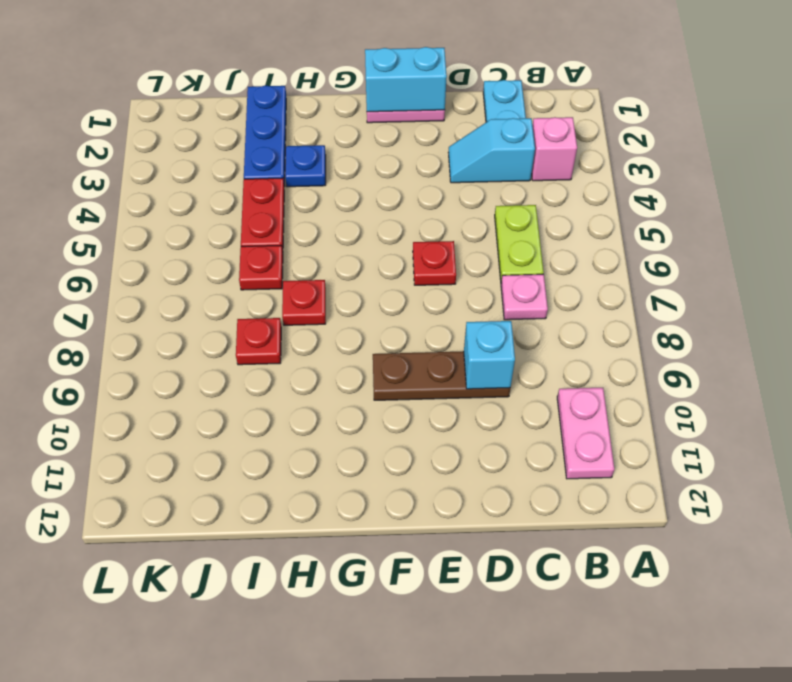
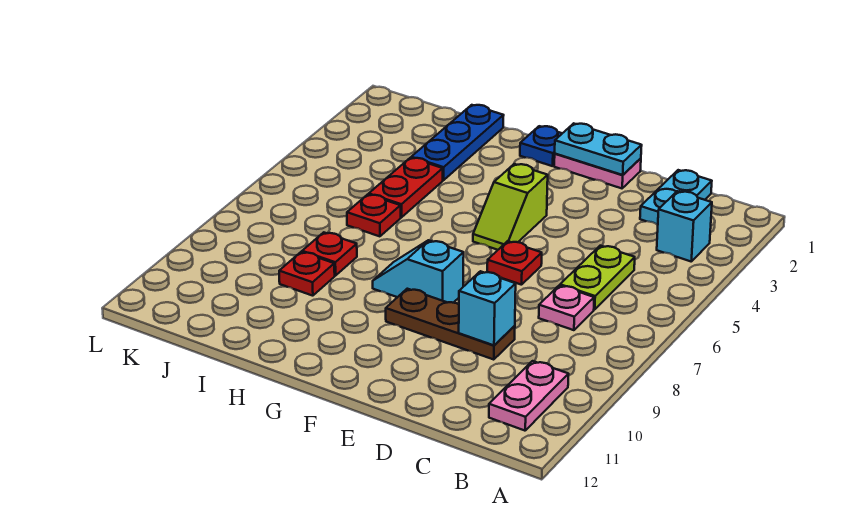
pink brick B3 level 1 -> cyan brick B3 level 1
cyan slope C3:D3 level 1 top C -> cyan slope F8:G8 level 1 top F
cyan brick E1:F1 level 2 -> cyan plate E1:F1 level 2
none -> lime slope F4:F5 level 1 top 4
blue plate H3 level 1 -> blue plate G1 level 1
red plate H7 level 1 -> red plate I9 level 1

